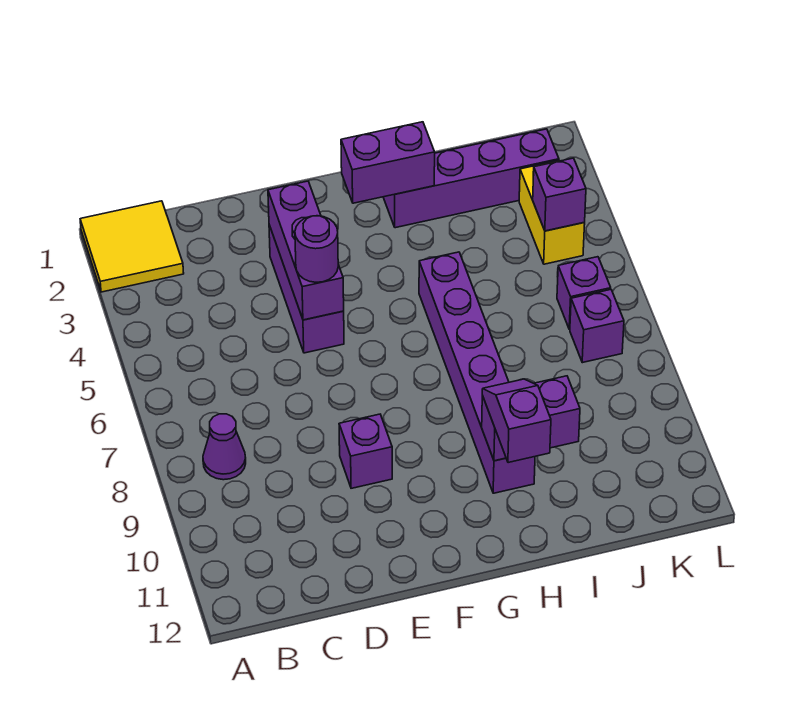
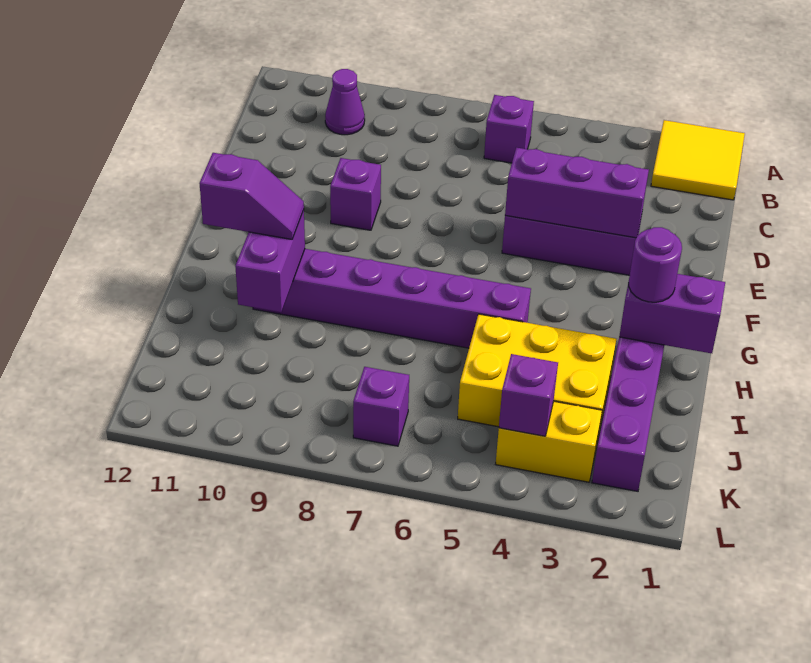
purple cone B8 level 1 -> purple cone B10 level 1
purple round brick E5 level 3 -> purple round brick H2 level 3
purple brick G2:H2 level 2 -> purple brick H1:H2 level 2
none -> yellow brick I3:J5 level 1
purple brick K6 level 1 -> purple brick B6 level 1

